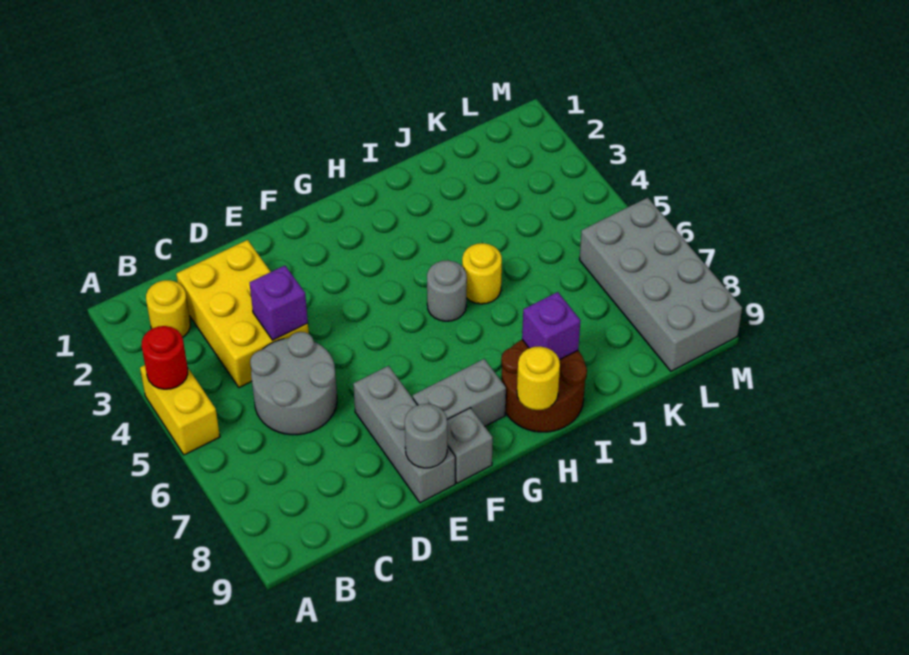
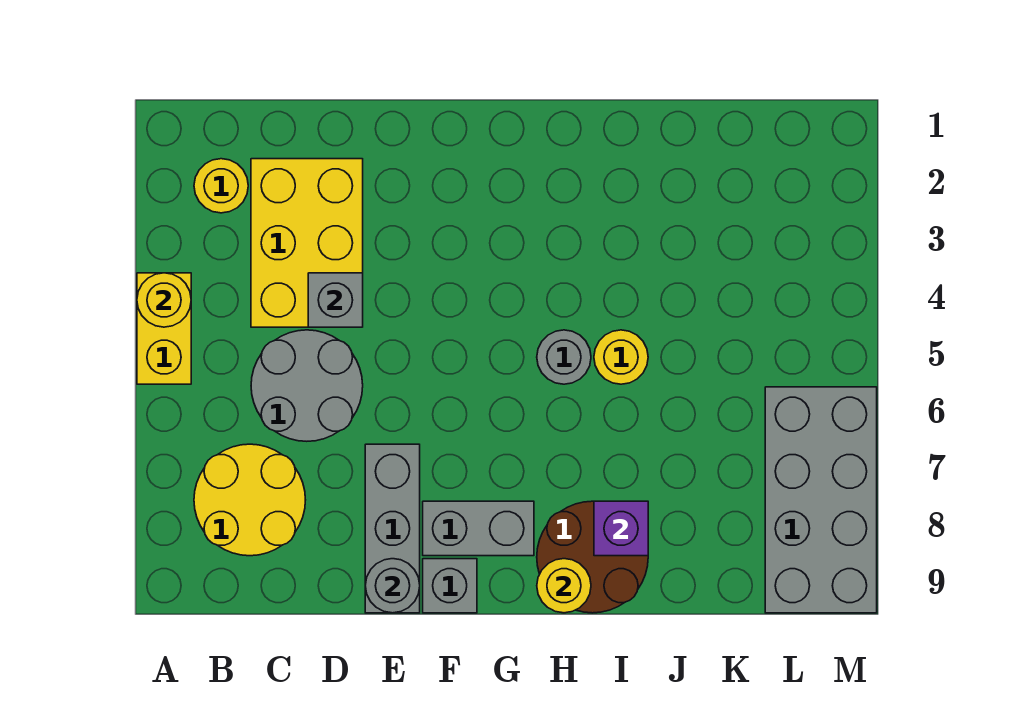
red round brick A4 level 2 -> yellow round brick A4 level 2
none -> yellow round brick B7:C8 level 1
purple brick D4 level 2 -> grey brick D4 level 2

